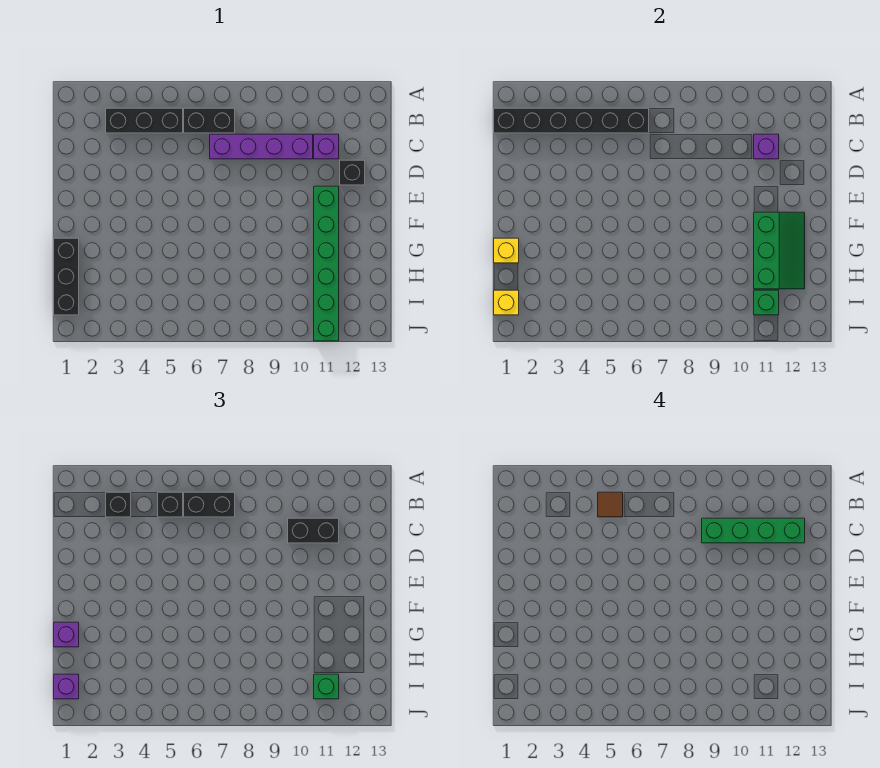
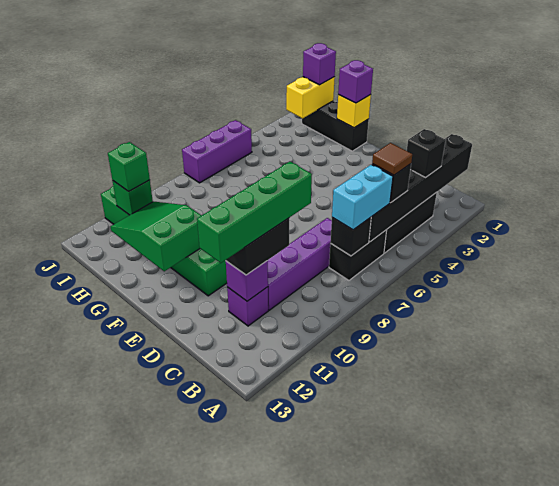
black brick B6:B7 level 3 -> cyan brick B6:B7 level 3
black brick D12 level 1 -> black brick B7 level 2
green slope F11:H12 level 2 top 11 -> green slope F11:H12 level 2 top F
yellow brick I1 level 2 -> yellow brick I1:I2 level 2
none -> purple brick J5:J7 level 1

